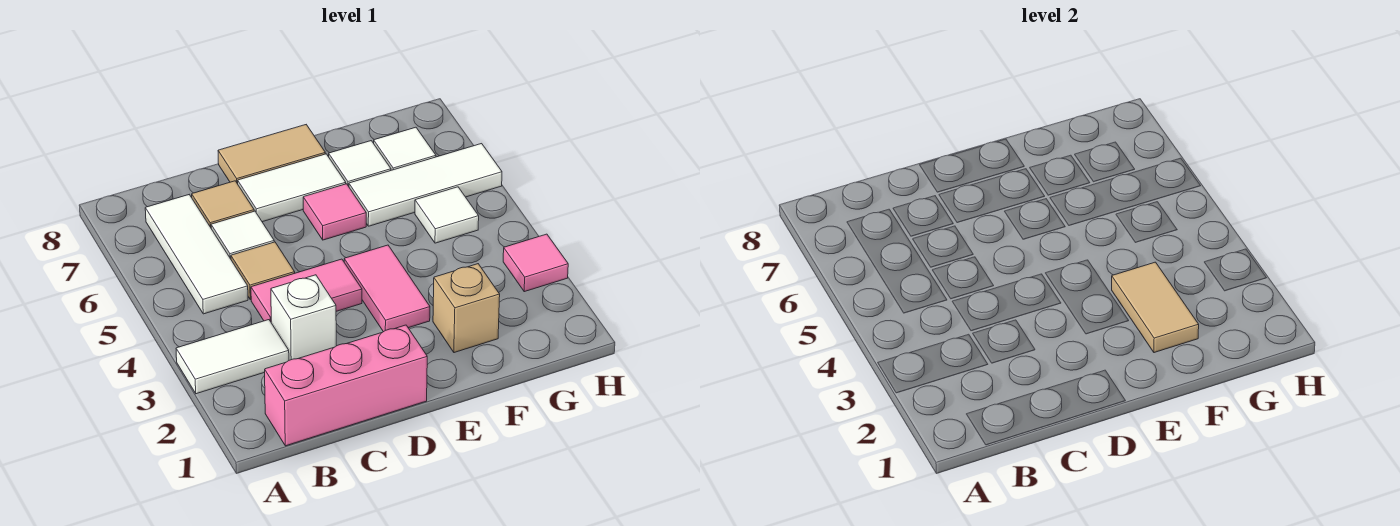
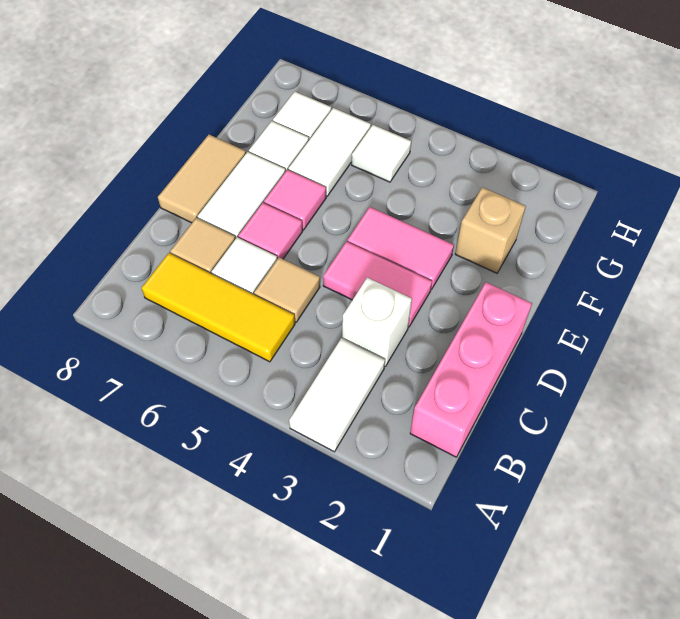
white tile B5:B7 level 1 -> yellow tile B5:B7 level 1
pink tile C4:D4 level 1 -> pink tile D3:D4 level 1
tan tile F2:F3 level 2 -> none
white tile F6:H6 level 1 -> white tile F6:G6 level 1
pink tile H3 level 1 -> pink tile D6 level 1

